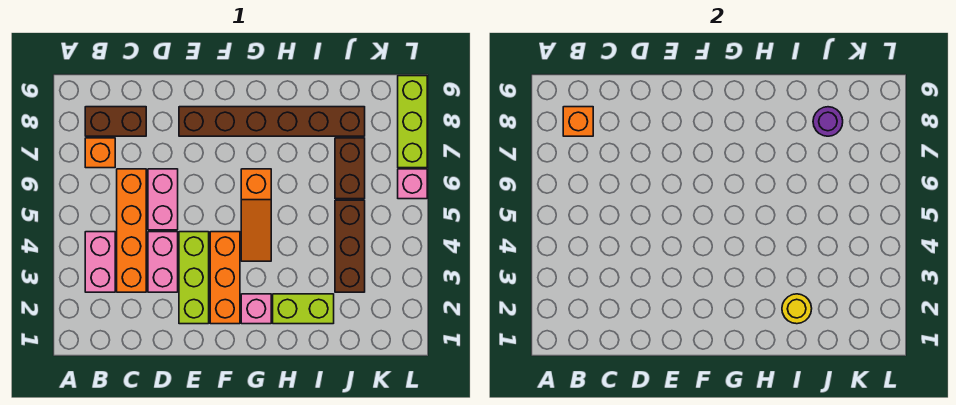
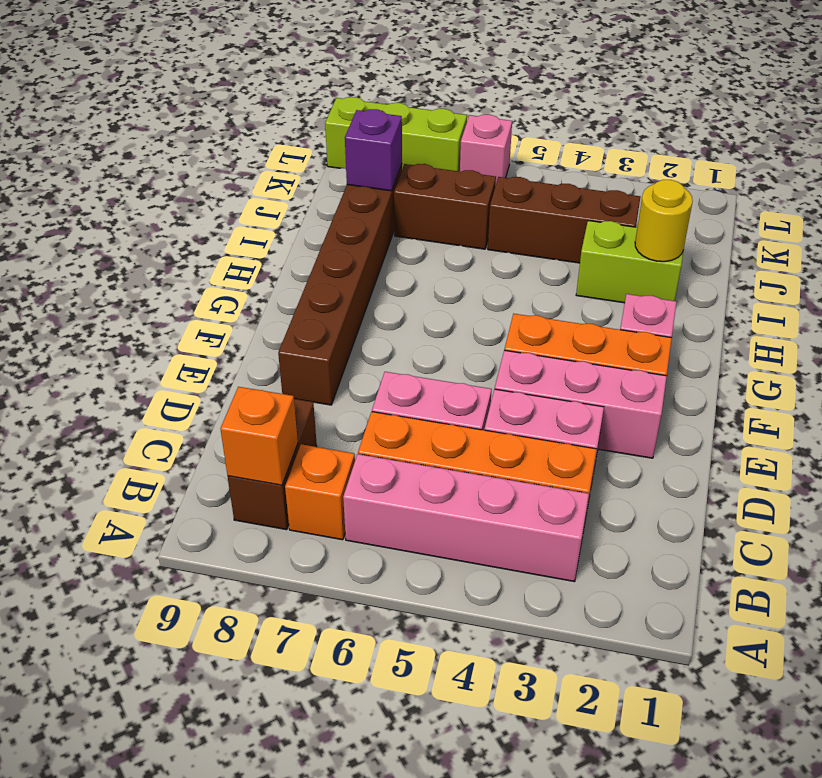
pink brick B3:B4 level 1 -> pink brick B3:B6 level 1
lime brick E2:E4 level 1 -> pink brick E2:E4 level 1
orange slope G4:G6 level 1 top 6 -> none
lime brick H2:I2 level 1 -> lime brick I2:I3 level 1
purple round brick J8 level 2 -> purple brick J8 level 2

